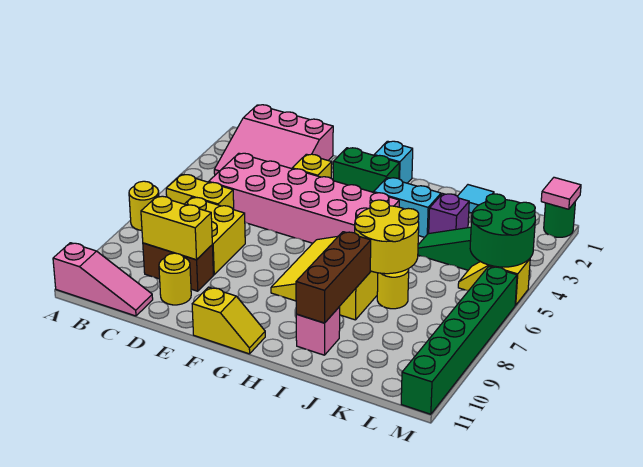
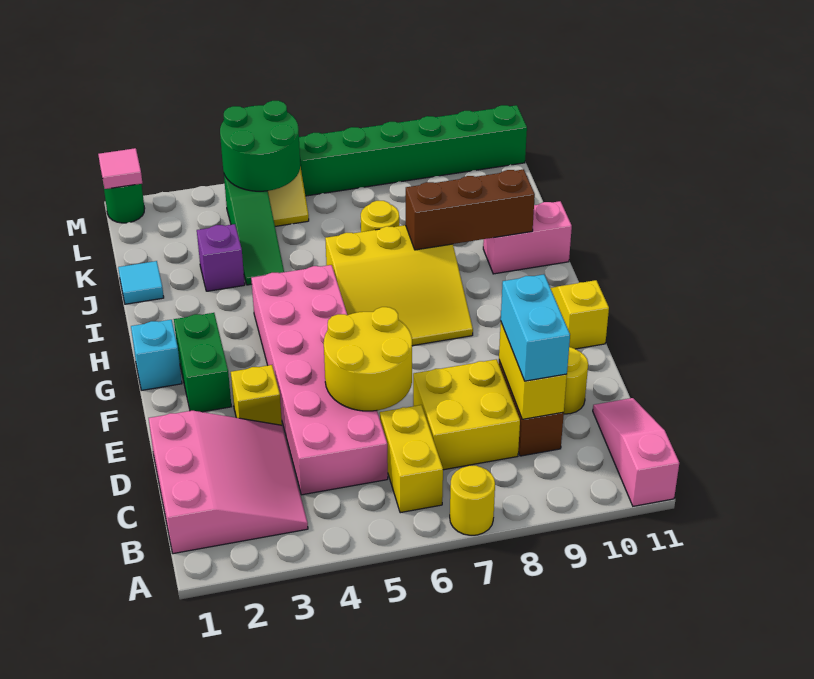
cyan brick H3:I3 level 1 -> cyan brick C9:D9 level 3
yellow round brick I6:J7 level 2 -> yellow round brick D5:E6 level 2
pink brick I10 level 1 -> pink brick I10:I11 level 1

